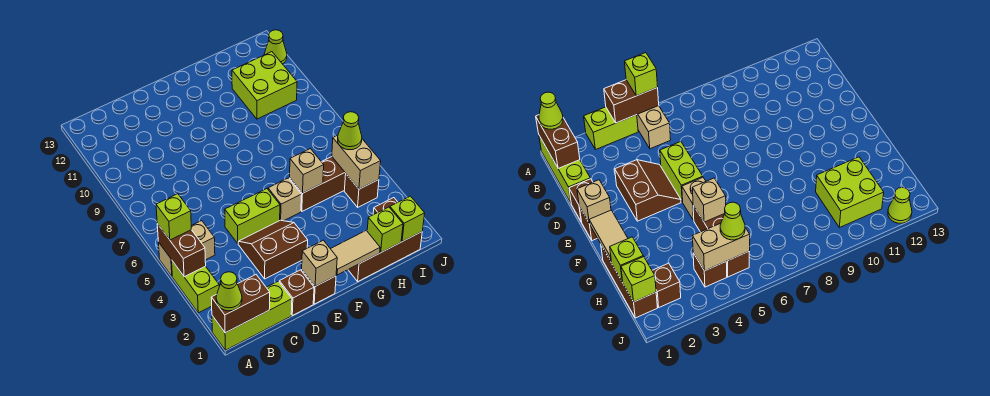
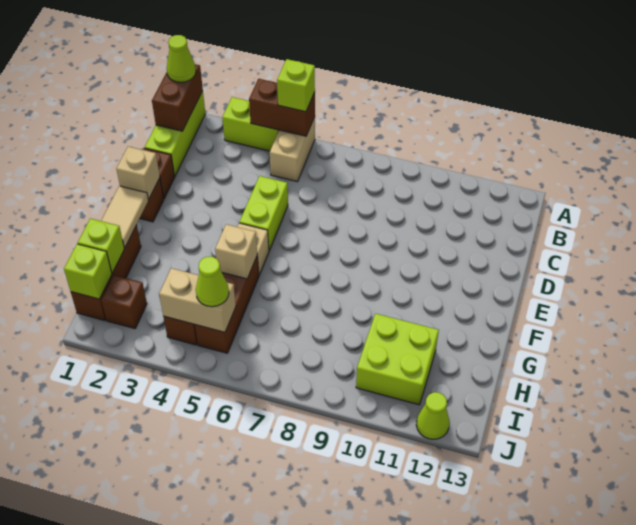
brown slope D3:E4 level 1 top 3 -> none

